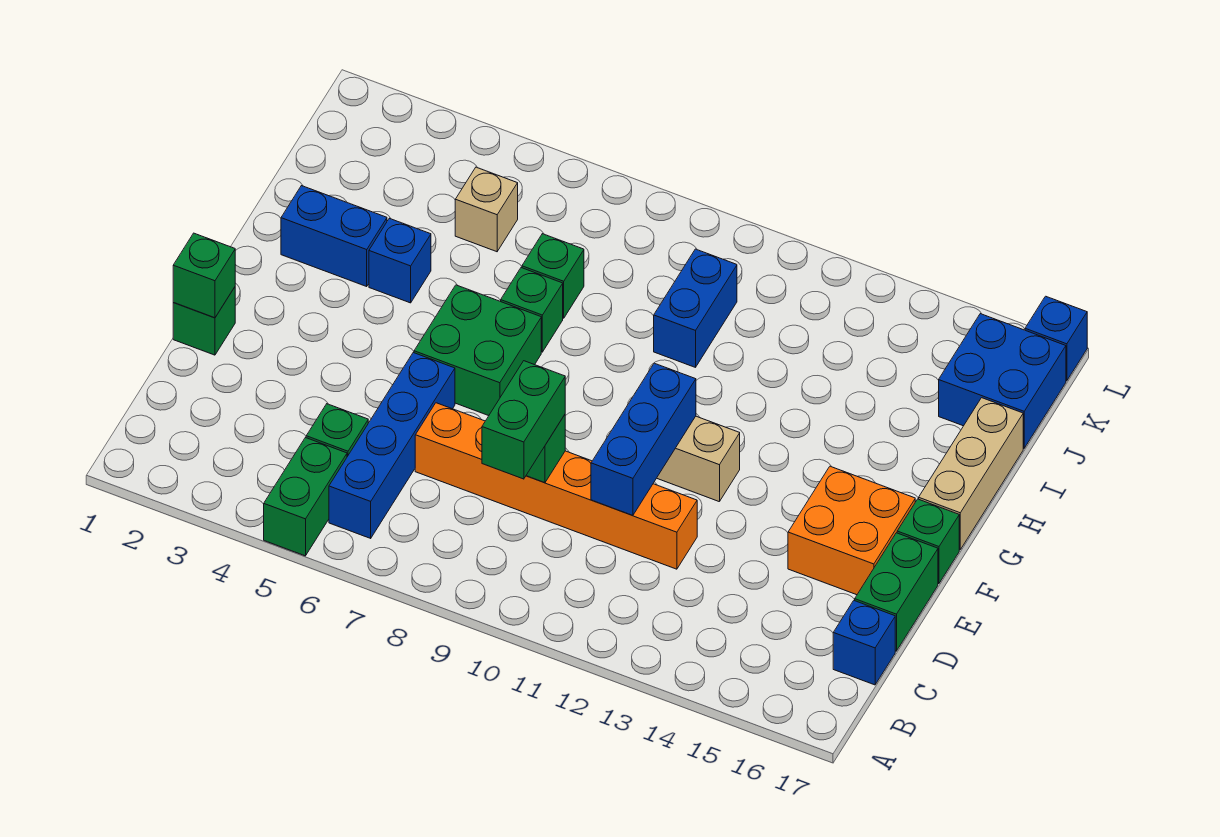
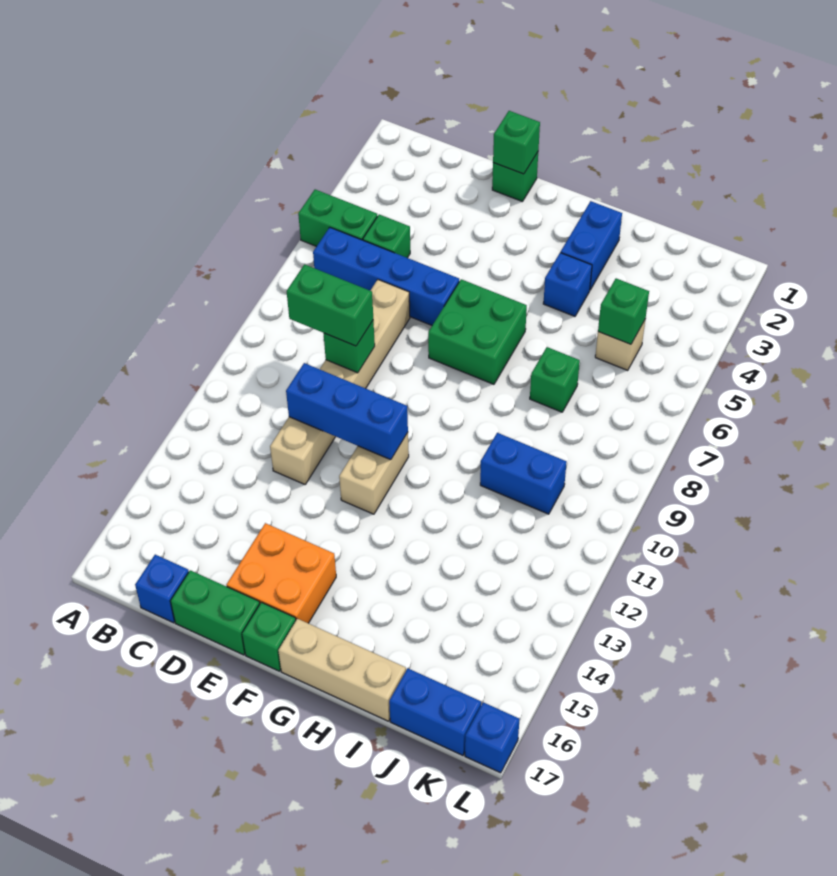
orange brick D7:D12 level 1 -> tan brick D7:D12 level 1
green brick H7 level 1 -> green brick J5 level 2
blue brick J16:K17 level 1 -> blue brick J17:K17 level 1

